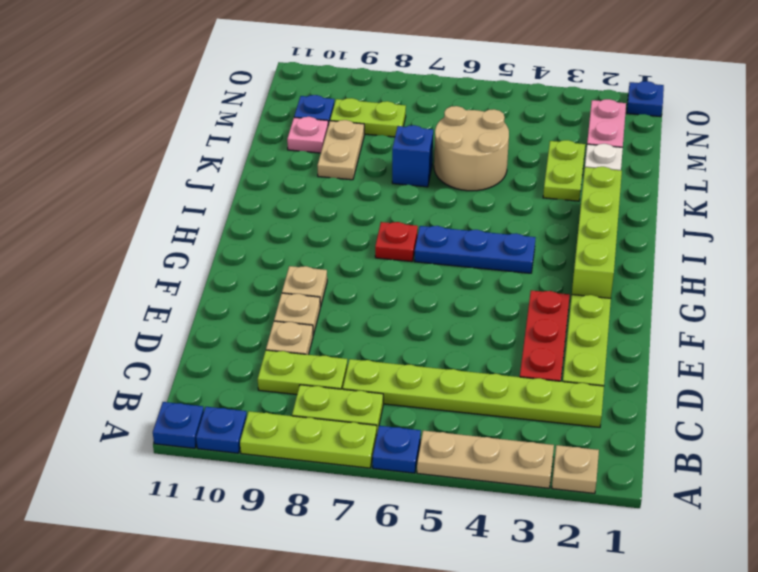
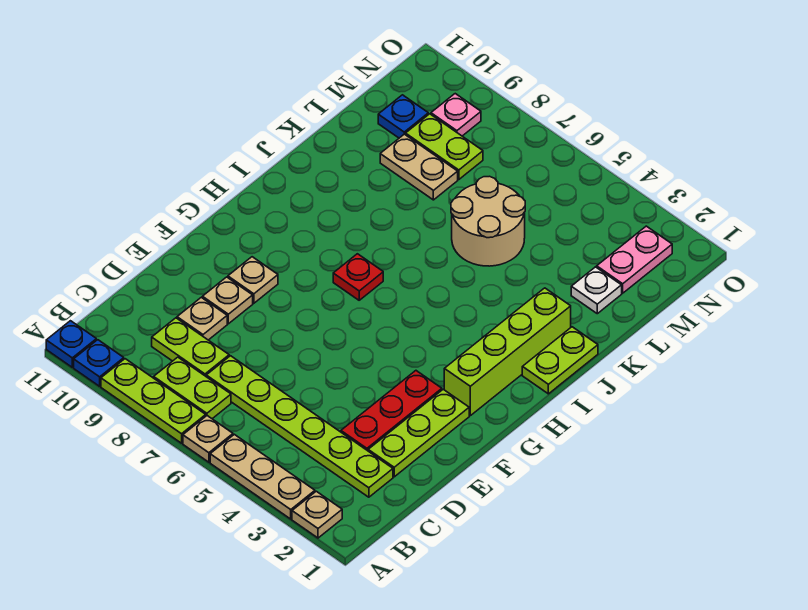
blue plate A6 level 1 -> tan plate A6 level 1
blue plate H4:H6 level 1 -> none
lime plate K3:L3 level 1 -> lime plate I1:J1 level 1
blue brick K7 level 1 -> none
tan plate K9:L9 level 1 -> tan plate L8:L9 level 1
pink plate L10 level 1 -> pink plate N9 level 1
blue plate O1 level 1 -> none

